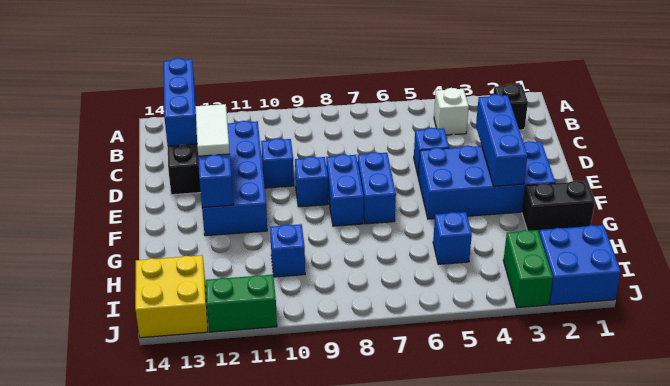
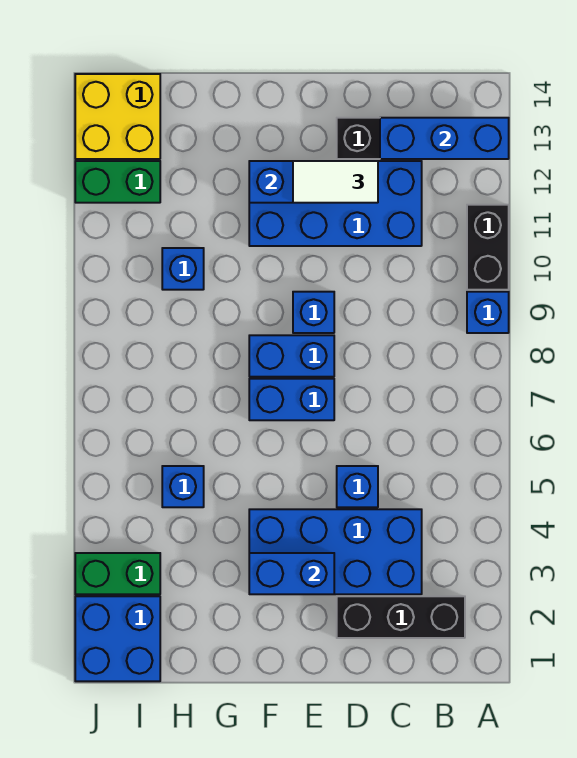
black brick B2 level 1 -> black brick B2:D2 level 1
white brick B4 level 1 -> none
blue brick D3:F3 level 2 -> blue brick E3:F3 level 2
blue brick D10 level 1 -> blue brick A9 level 1
blue brick E2:F5 level 1 -> blue brick C3:F4 level 1
black brick G1:G2 level 1 -> black brick A10:A11 level 1
green brick J11:J12 level 1 -> green brick I12:J12 level 1

